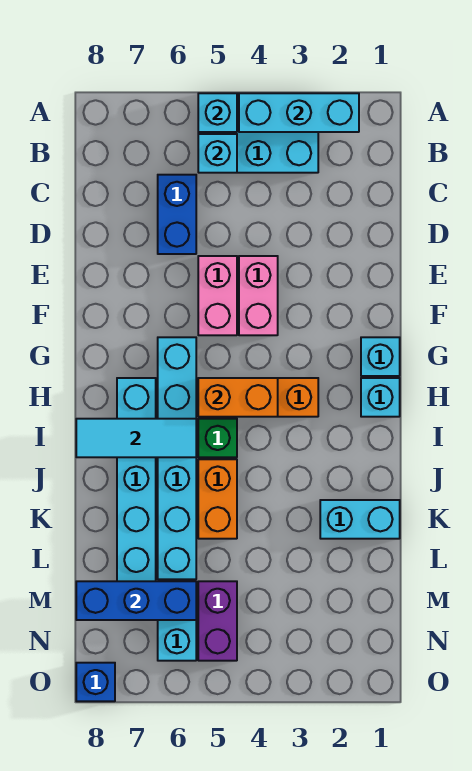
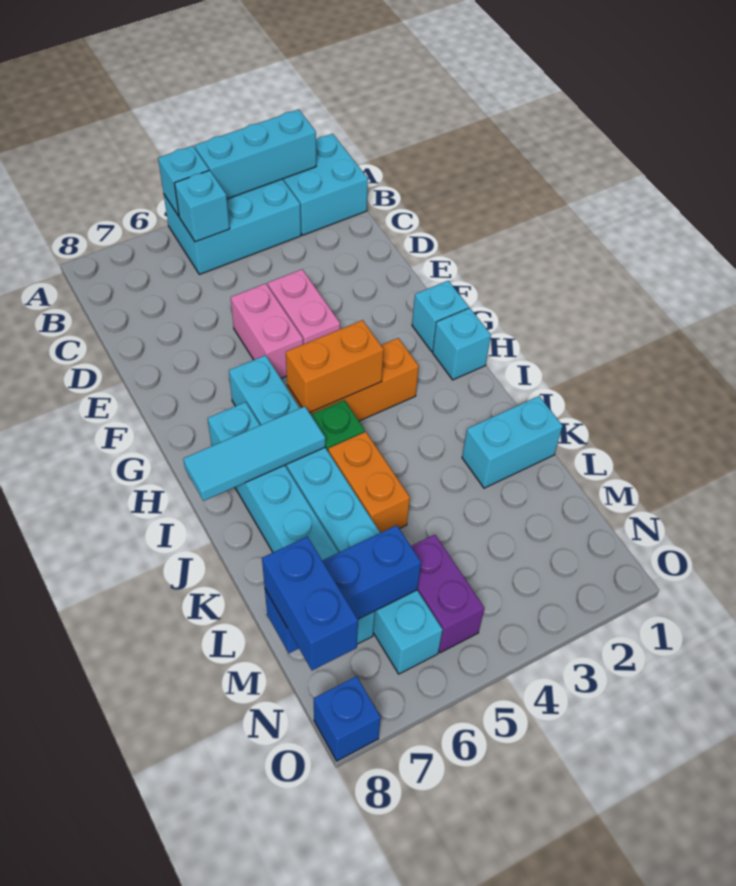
none -> cyan brick A1:B2 level 1
blue brick C6:D6 level 1 -> blue brick M8:N8 level 3

